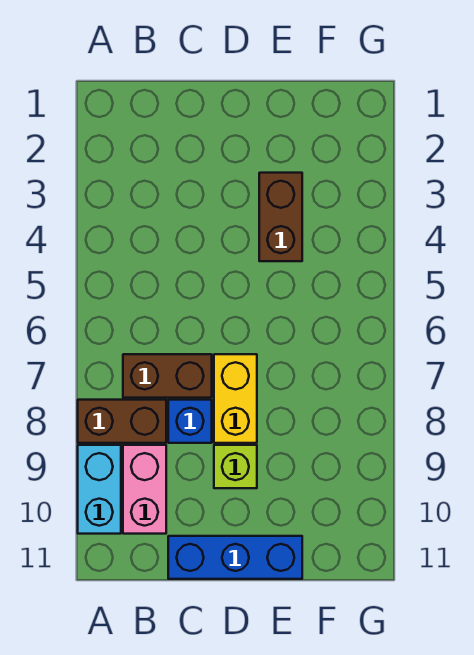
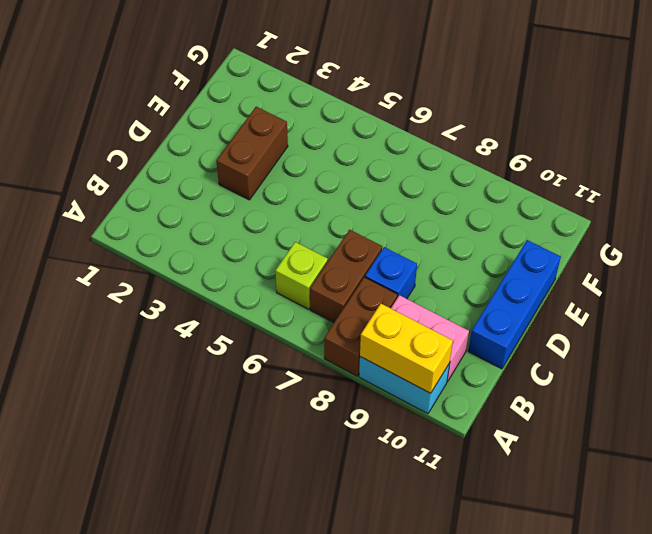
yellow brick D7:D8 level 1 -> yellow brick A9:A10 level 2
lime brick D9 level 1 -> lime brick B6 level 1
brown brick E3:E4 level 1 -> brown brick D3:E3 level 1

